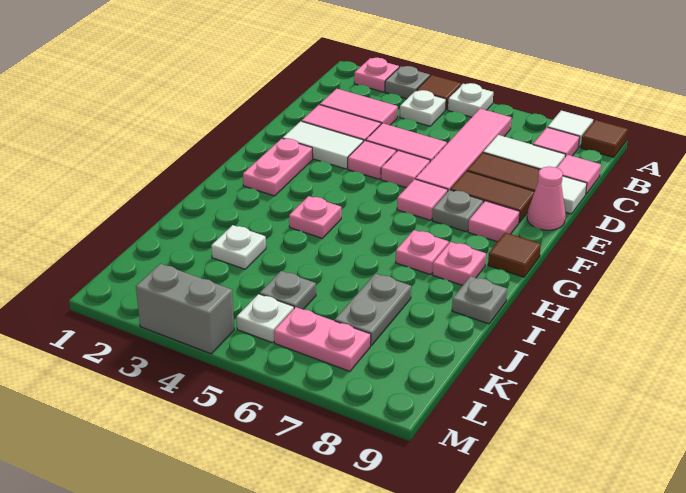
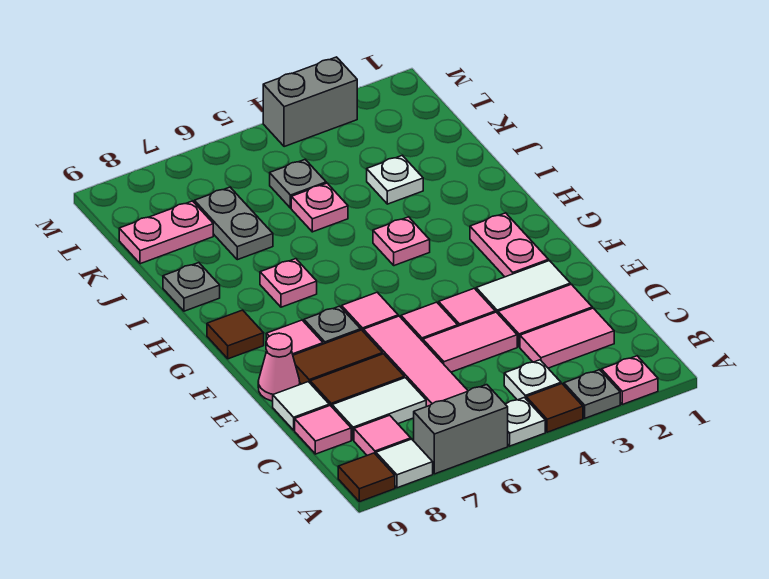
none -> grey brick A6:A7 level 1
pink plate H8 level 1 -> pink plate J5 level 1
white plate L5 level 1 -> none
pink plate L6:L7 level 1 -> pink plate K8:K9 level 1

